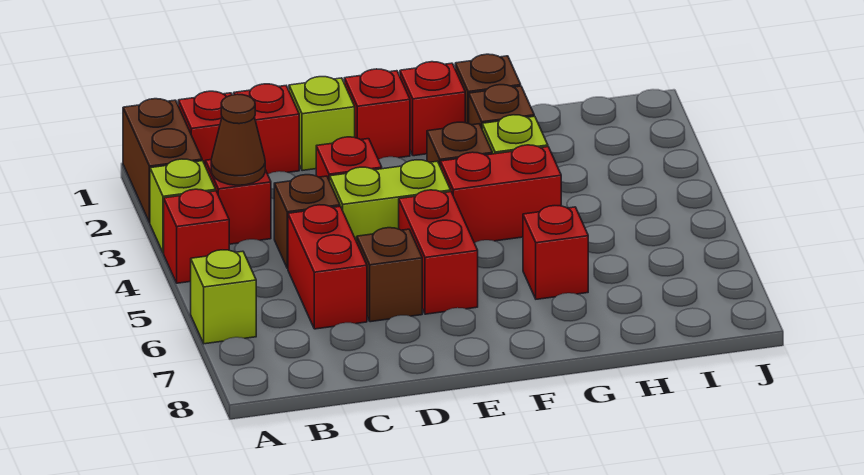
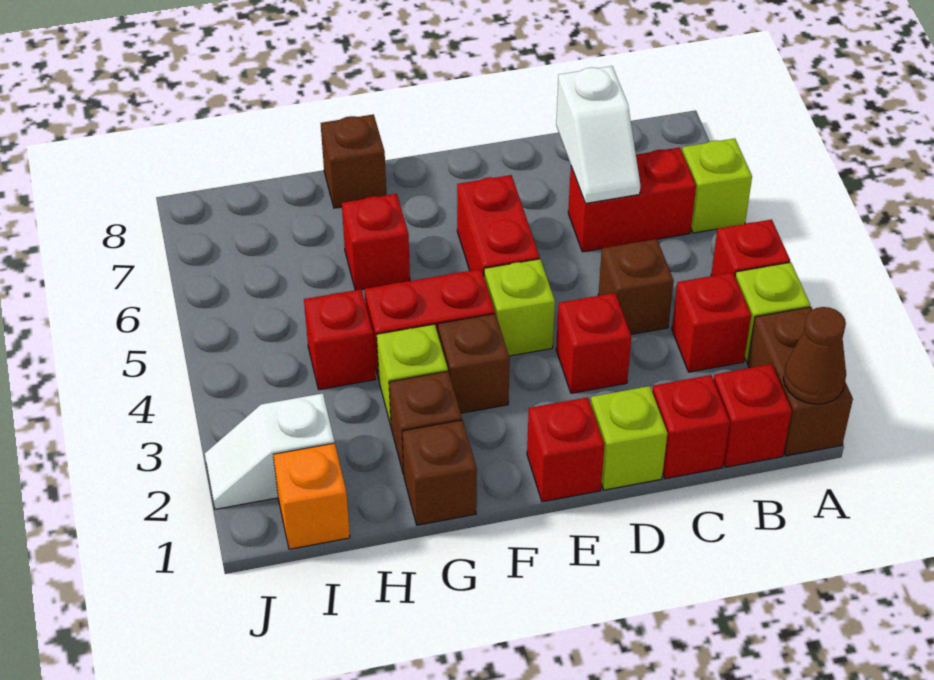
brown cone B3 level 2 -> brown cone A1 level 2
red brick C5:C6 level 1 -> red brick B6:C6 level 1
none -> white slope C6:C7 level 2 top 7
lime brick D4:E4 level 1 -> lime brick E4 level 1
brown brick D6 level 1 -> brown brick G8 level 1
red brick F1 level 1 -> red brick H4 level 1
none -> orange brick I1 level 1
none -> white slope I2:J2 level 1 top I

